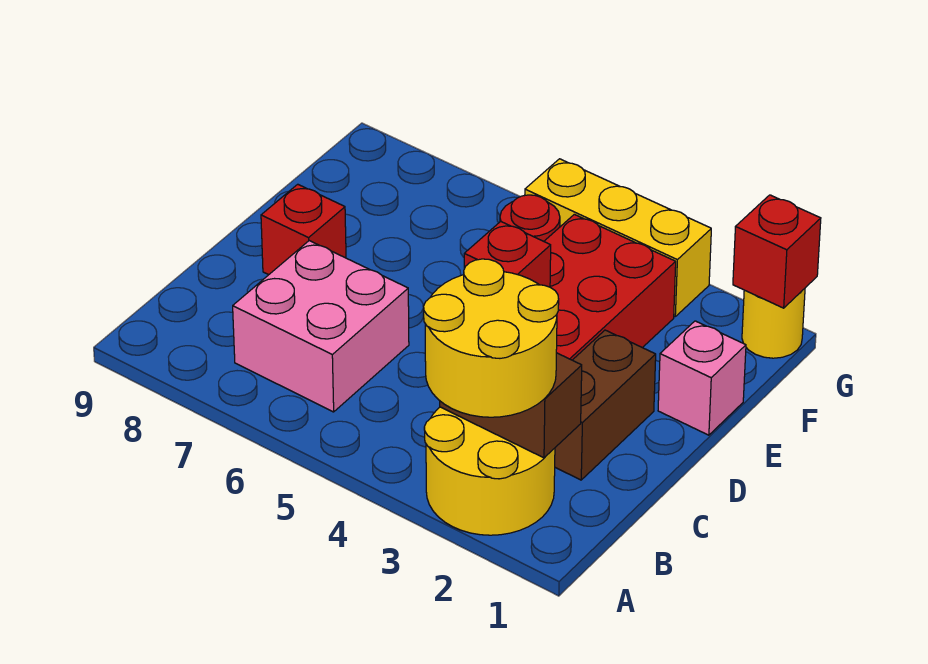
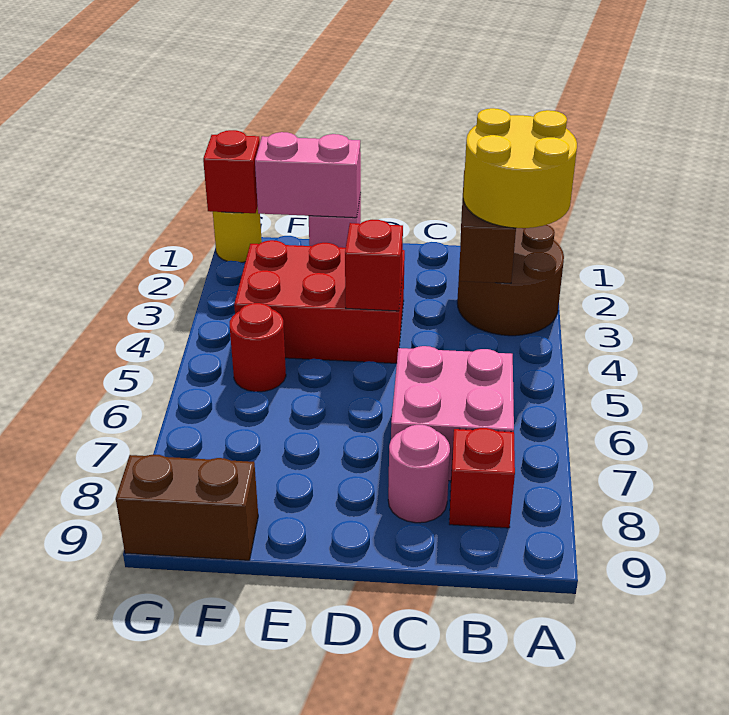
yellow round brick A2:B3 level 1 -> brown round brick A2:B3 level 1
brown brick C2:D2 level 1 -> brown brick F9:G9 level 1
none -> pink round brick C8 level 1
red brick D8 level 1 -> red brick B8 level 1
none -> pink brick E1:F1 level 2
yellow brick G3:G5 level 1 -> none

